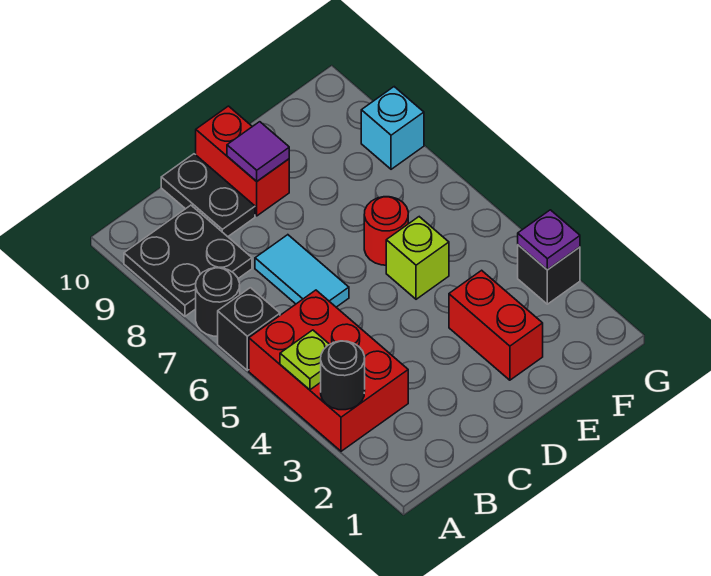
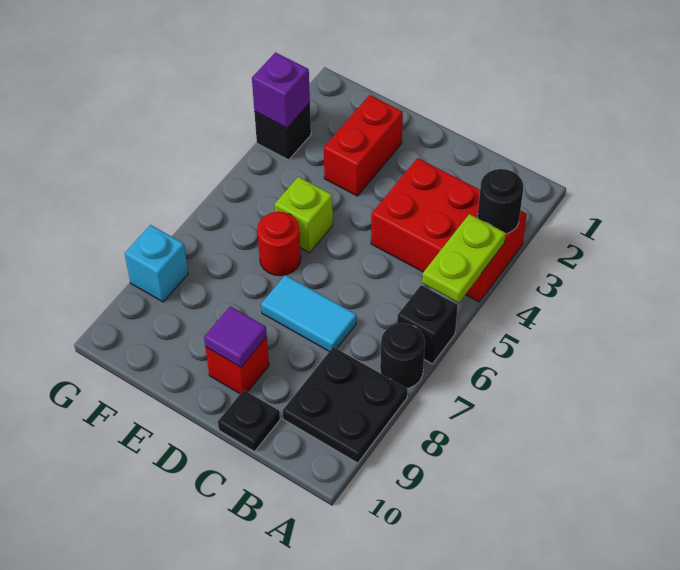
red brick A3:B5 level 1 -> red brick A3:C4 level 1
lime plate A4 level 2 -> lime plate A4:A5 level 2
cyan tile C6:C7 level 1 -> cyan tile C7:D7 level 1
black plate C9:C10 level 1 -> black plate C10 level 1
red brick D9:D10 level 1 -> red brick D9 level 1
purple plate G3 level 2 -> purple brick G3 level 2

